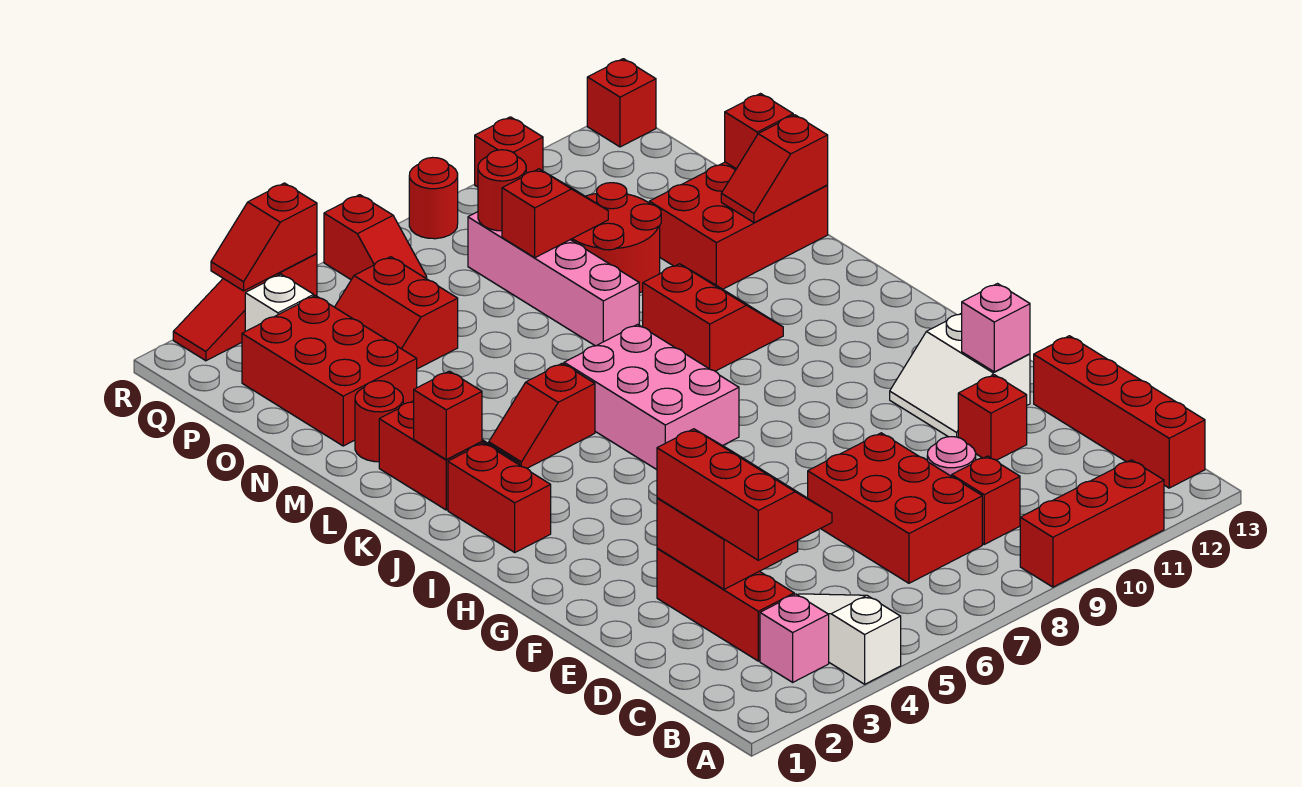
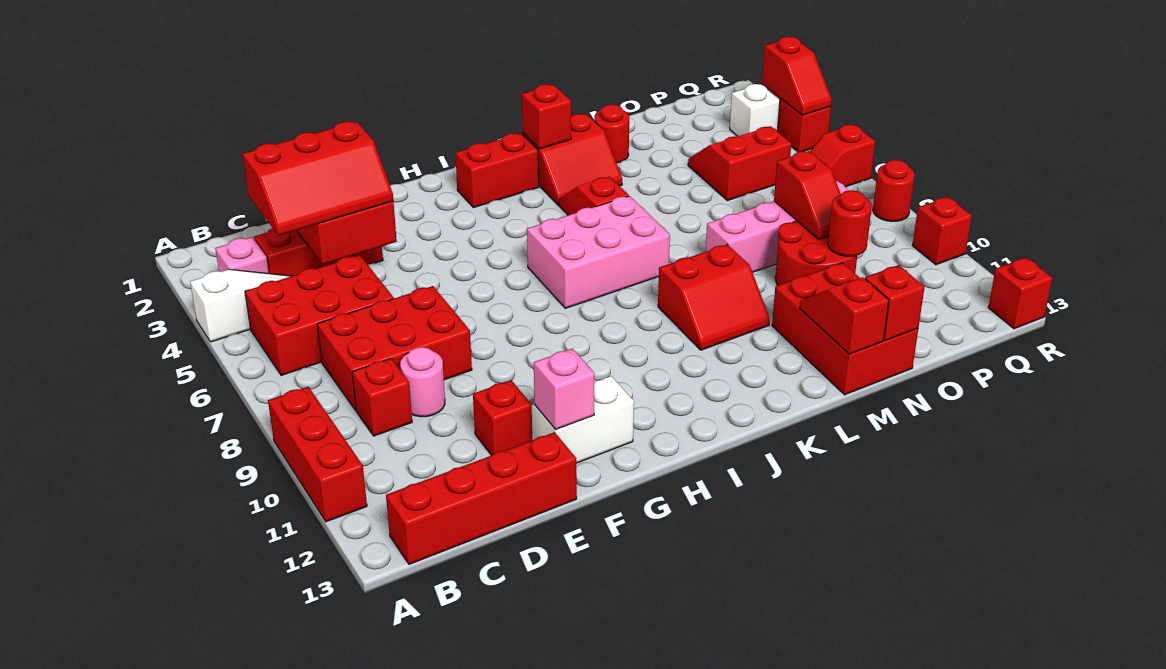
red brick N2:P3 level 1 -> red brick B5:D6 level 1
red round brick P8 level 2 -> red round brick O10 level 2
red slope R3:R4 level 2 top 4 -> red slope R3:R4 level 2 top 3

